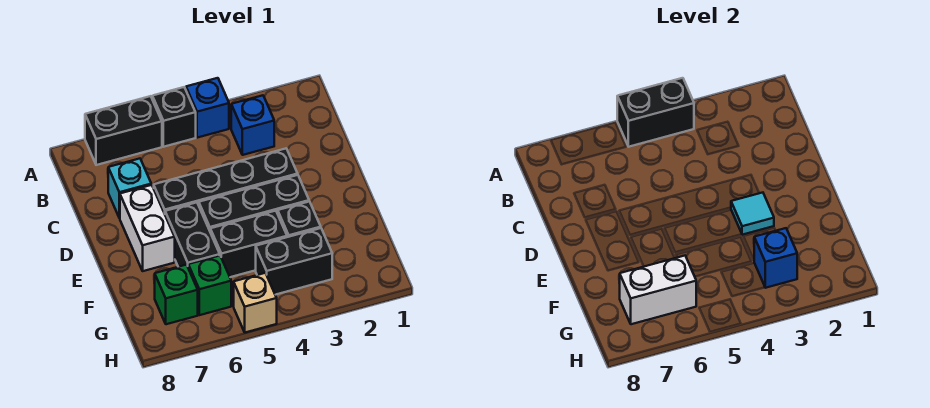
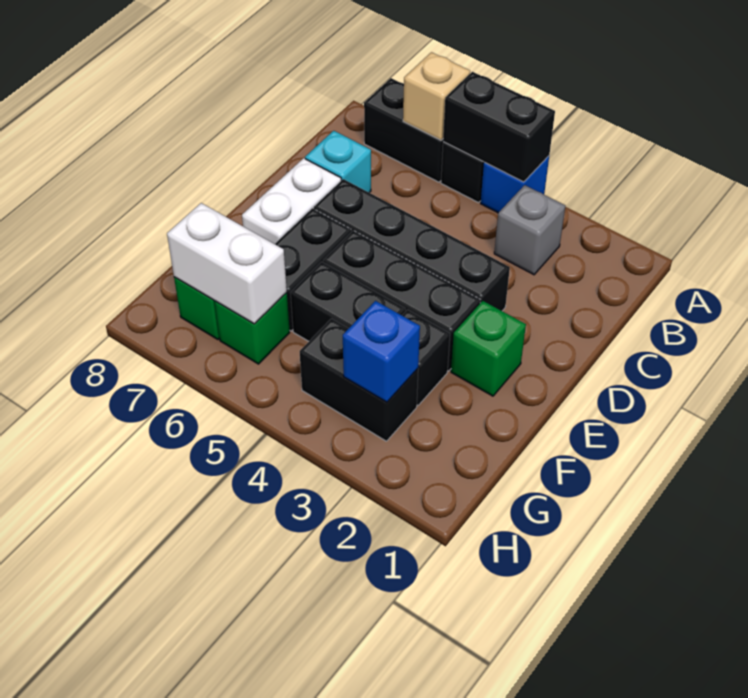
blue brick B3 level 1 -> grey brick B3 level 1
none -> green brick E2 level 1
cyan tile E3 level 2 -> none
tan brick H5 level 1 -> tan brick A6 level 2

